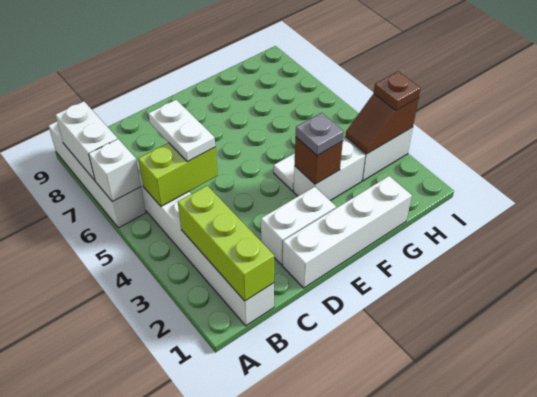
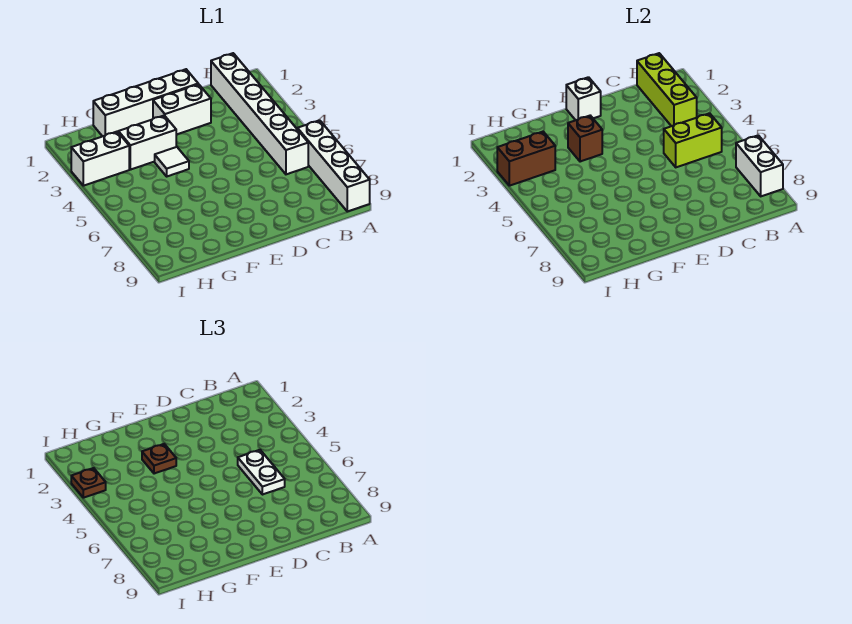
white brick A6 level 2 -> white brick E1 level 2
grey plate F3 level 3 -> brown plate F3 level 3
brown slope H3:I3 level 2 top I -> brown brick H3:I3 level 2

